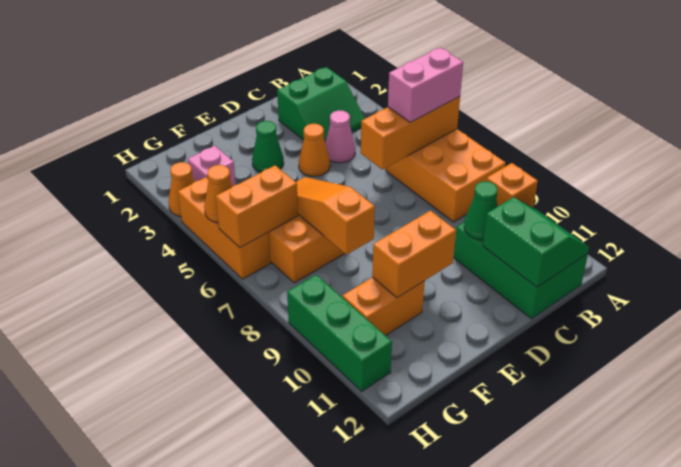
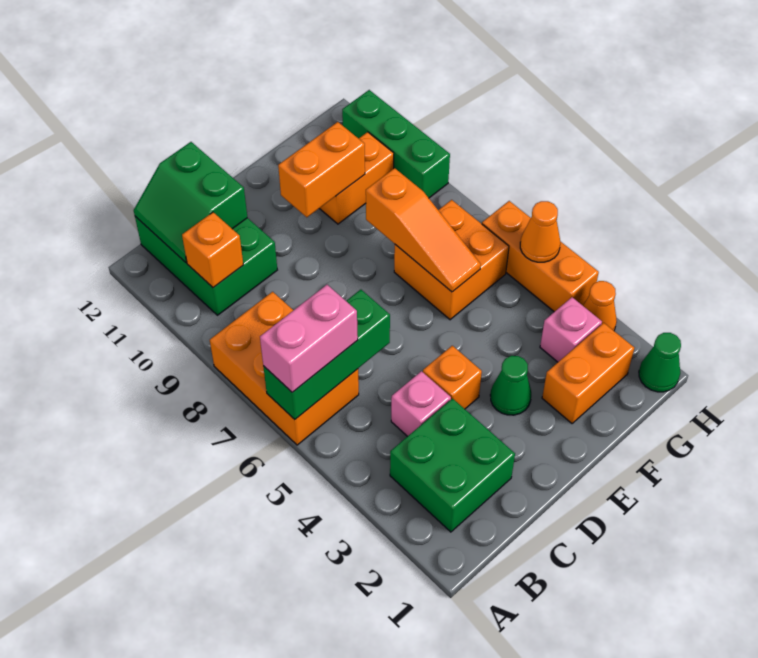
orange brick A6:C6 level 2 -> green brick A6:C6 level 2
green slope B2:C3 level 1 top 2 -> green brick B2:C3 level 1
pink cone C4 level 1 -> pink brick C4 level 1
green cone C10 level 2 -> green cone H1 level 1
orange cone D4 level 1 -> orange brick D4 level 1
orange brick G6:H6 level 2 -> orange brick F2:G2 level 1

